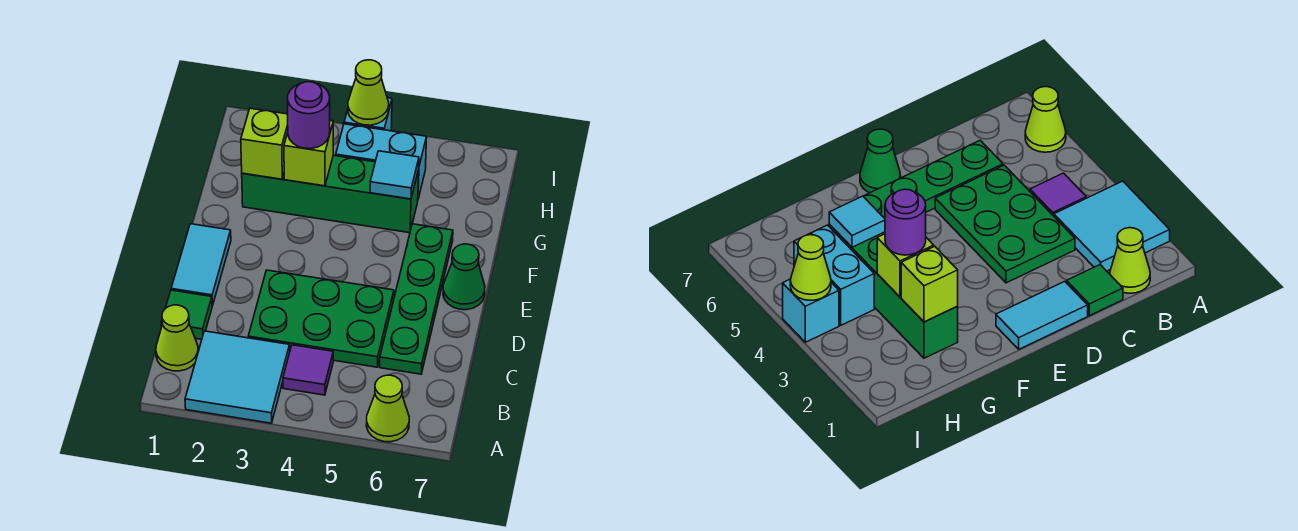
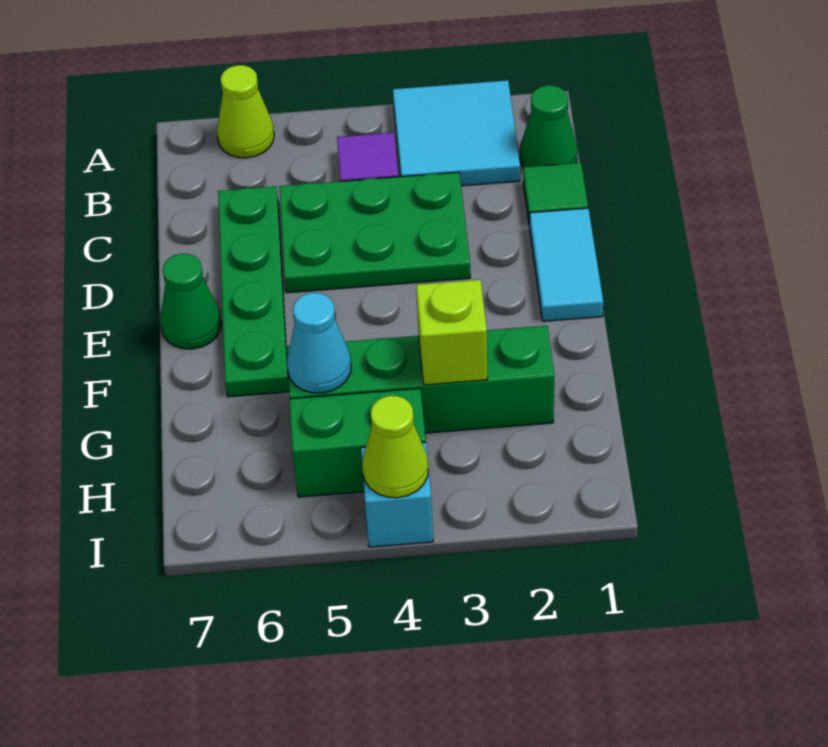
lime cone B1 level 1 -> green cone B1 level 1
lime brick G2 level 2 -> none
purple round brick G3 level 3 -> none
cyan tile G5 level 2 -> cyan cone G5 level 2
cyan brick H4:H5 level 1 -> green brick H4:H5 level 1

